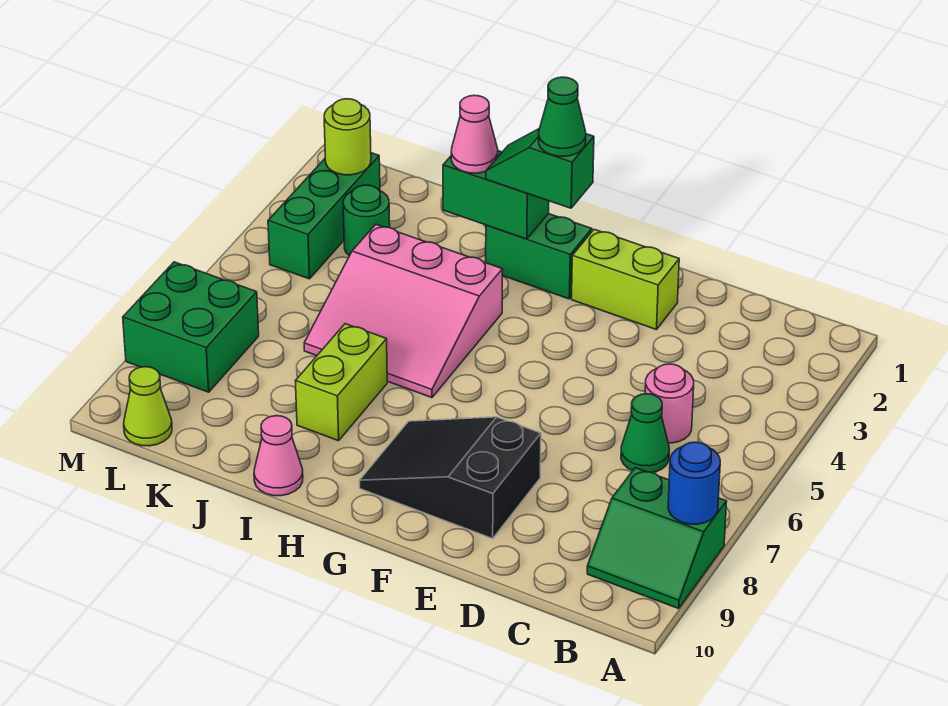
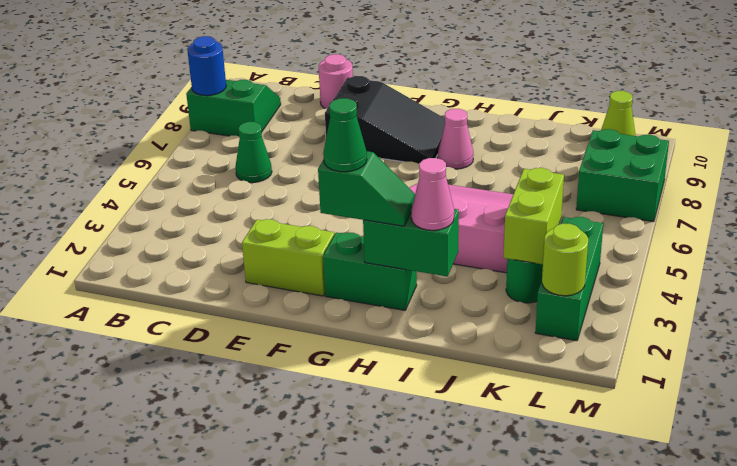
pink round brick C5 level 1 -> pink round brick D10 level 1
lime brick I7:I8 level 1 -> lime brick K3:K4 level 2
pink cone I10 level 1 -> pink cone H8 level 1

